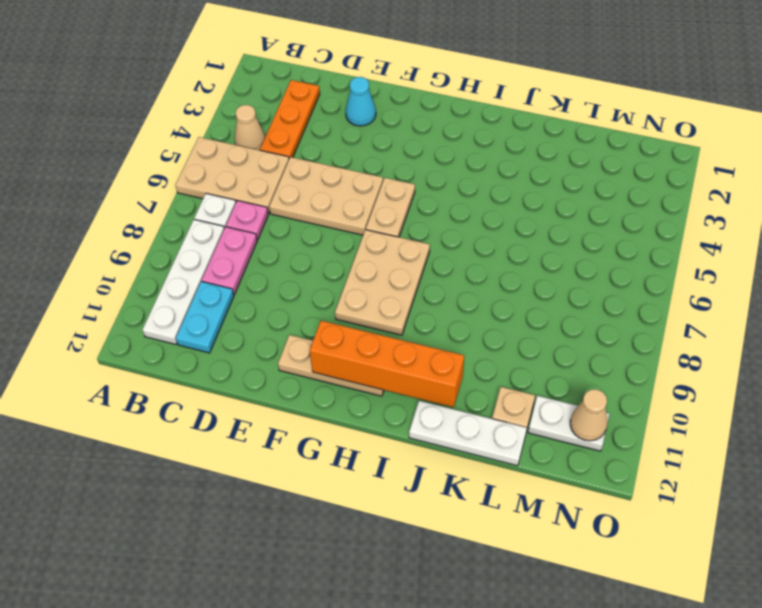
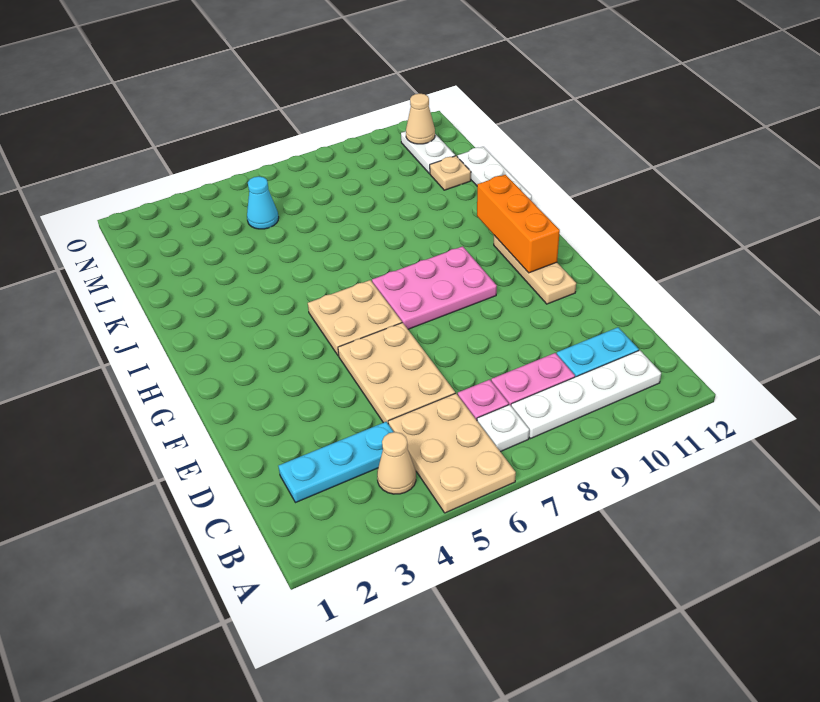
orange plate C2:C4 level 1 -> cyan plate C2:C4 level 1
cyan cone E2 level 1 -> cyan cone M5 level 1
tan plate G5:G6 level 1 -> tan plate G5:H6 level 1
tan plate G7:H9 level 1 -> pink plate G7:H9 level 1
orange brick G11:J11 level 2 -> orange brick G11:I11 level 2

